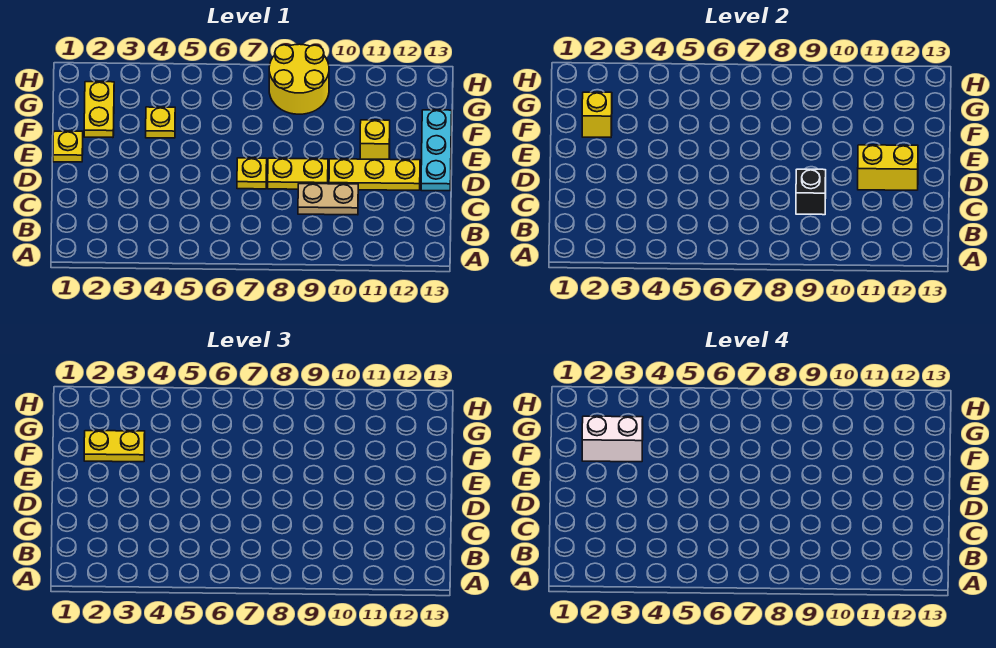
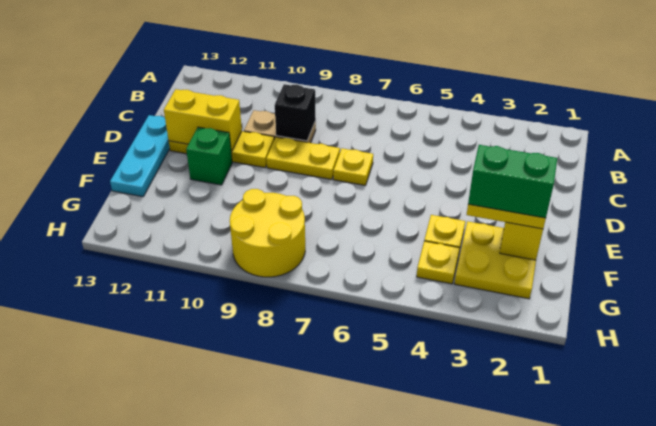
yellow plate E1 level 1 -> yellow plate G4 level 1
yellow brick E11 level 1 -> green brick E11 level 1
yellow plate F2:G2 level 1 -> yellow plate F2:G3 level 1
white brick F2:F3 level 4 -> green brick F2:F3 level 4

